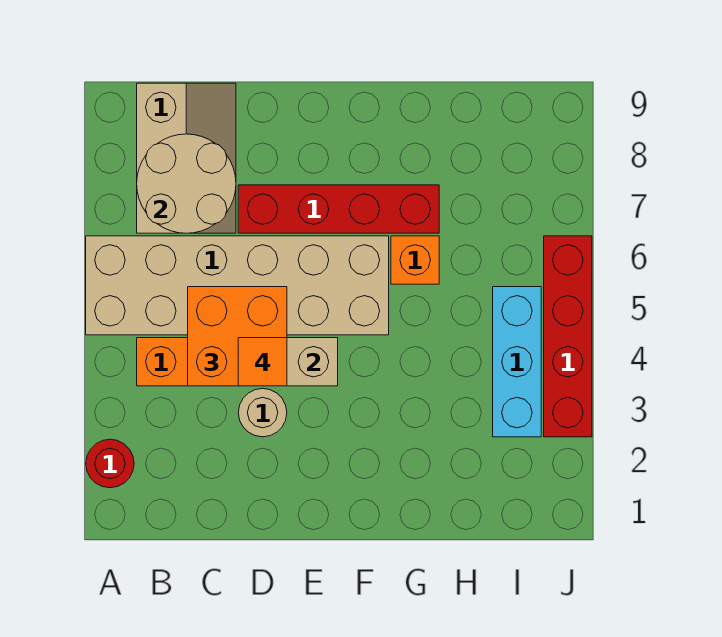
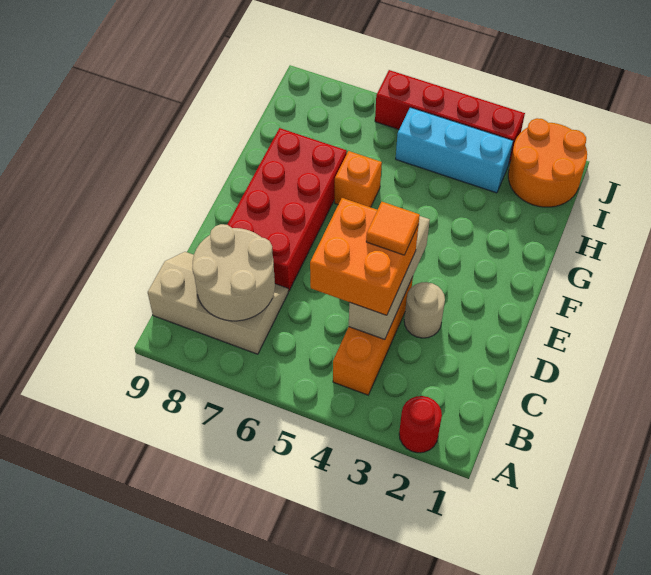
tan brick A5:F6 level 1 -> none
red brick D7:G7 level 1 -> red brick D7:G8 level 1
none -> orange round brick I1:J2 level 1

